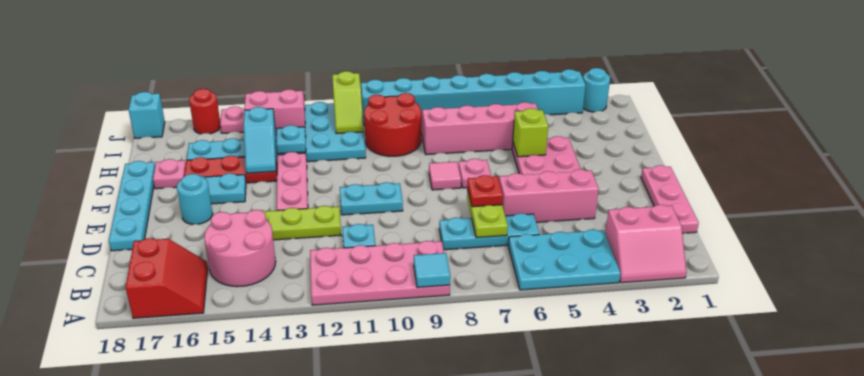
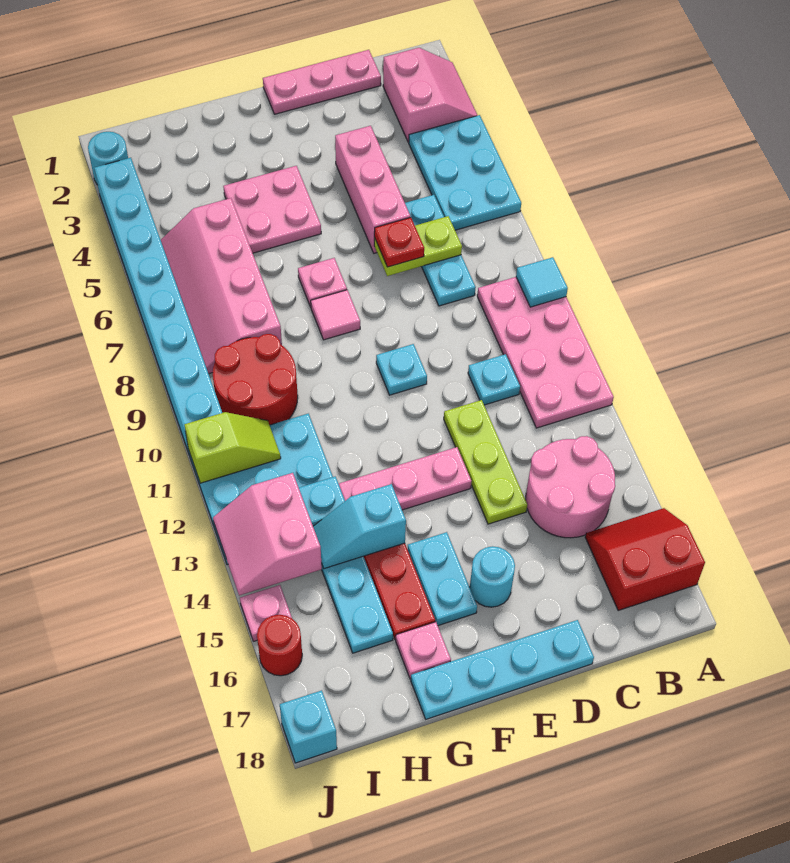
cyan plate E10:E11 level 1 -> cyan plate E10 level 1
lime brick G5 level 2 -> none
cyan slope G14:H14 level 2 top H -> cyan slope G14:H14 level 2 top G

